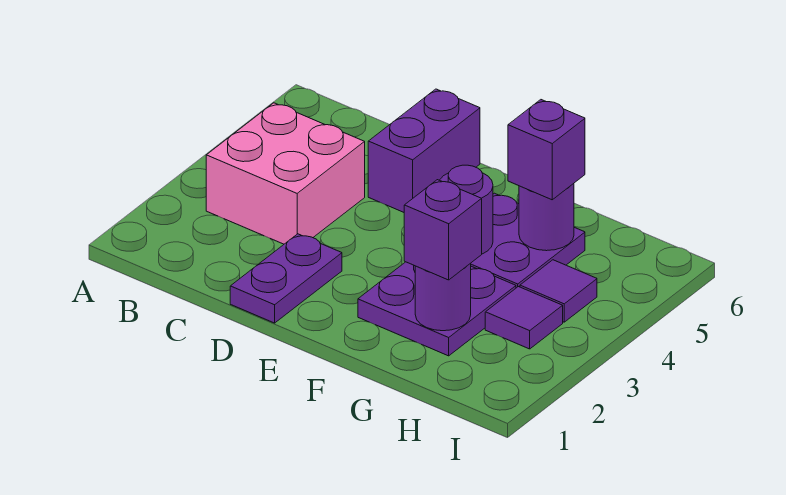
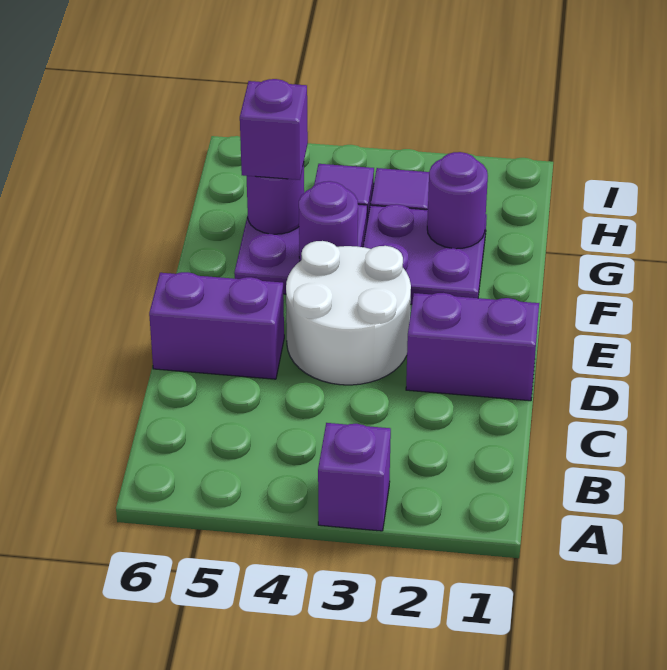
pink brick B3:C4 level 1 -> none
purple plate D1:D2 level 1 -> purple brick D1:D2 level 1
none -> white round brick D3:E4 level 1
purple brick G2 level 3 -> purple brick A3 level 1

